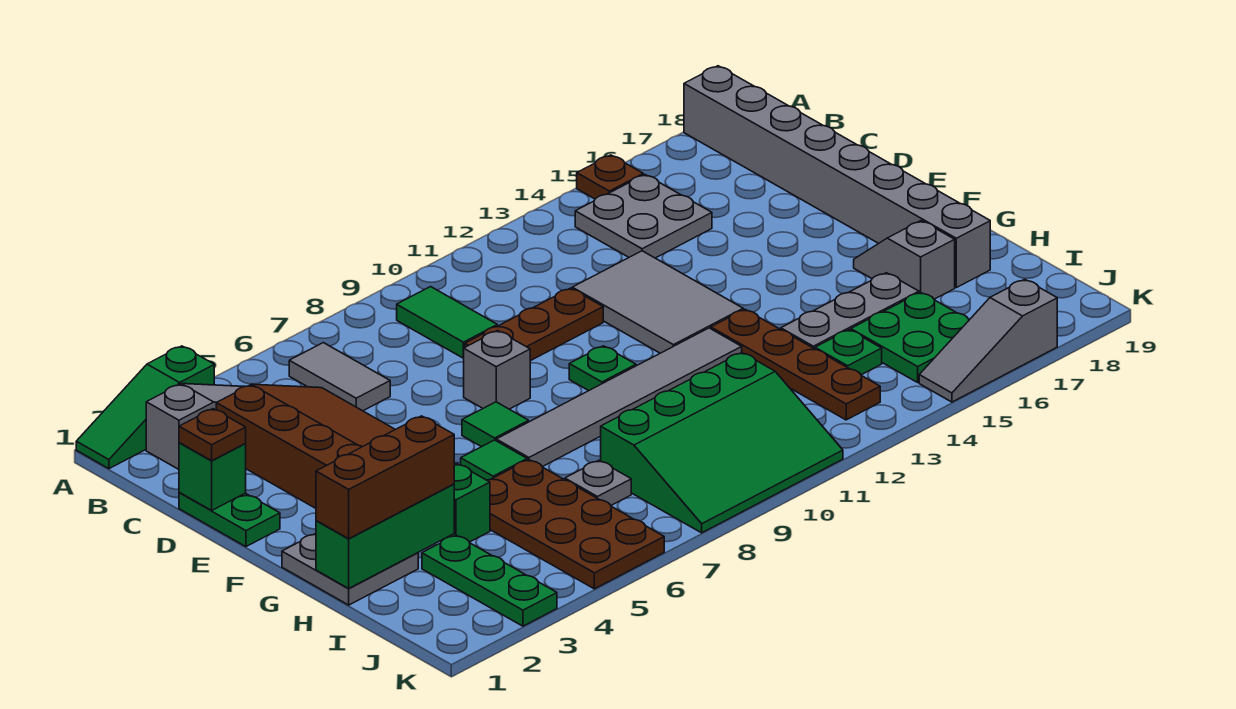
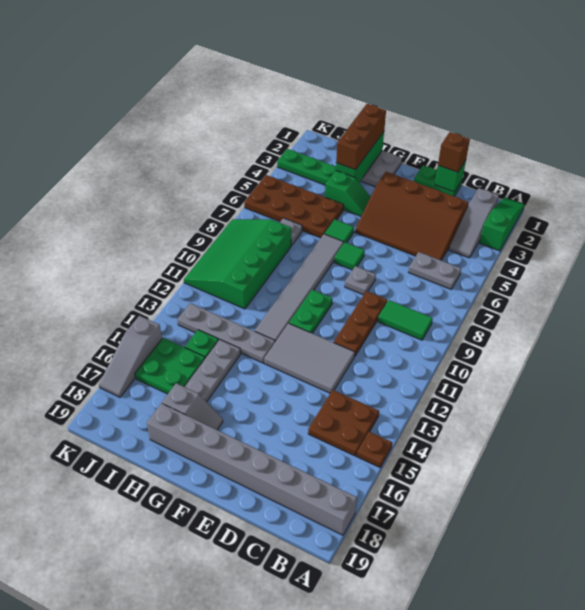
grey tile B6:C6 level 1 -> grey plate B6:C6 level 1
grey plate B14:C15 level 1 -> brown plate B14:C15 level 1
brown plate D1 level 3 -> brown brick D1 level 3
grey brick E8 level 1 -> grey plate E8 level 1
green plate F10 level 1 -> green plate F10:F11 level 1
brown plate G13:J13 level 1 -> grey plate G13:J13 level 1
grey slope K15:K17 level 1 top 17 -> grey slope K15:K17 level 1 top 15

